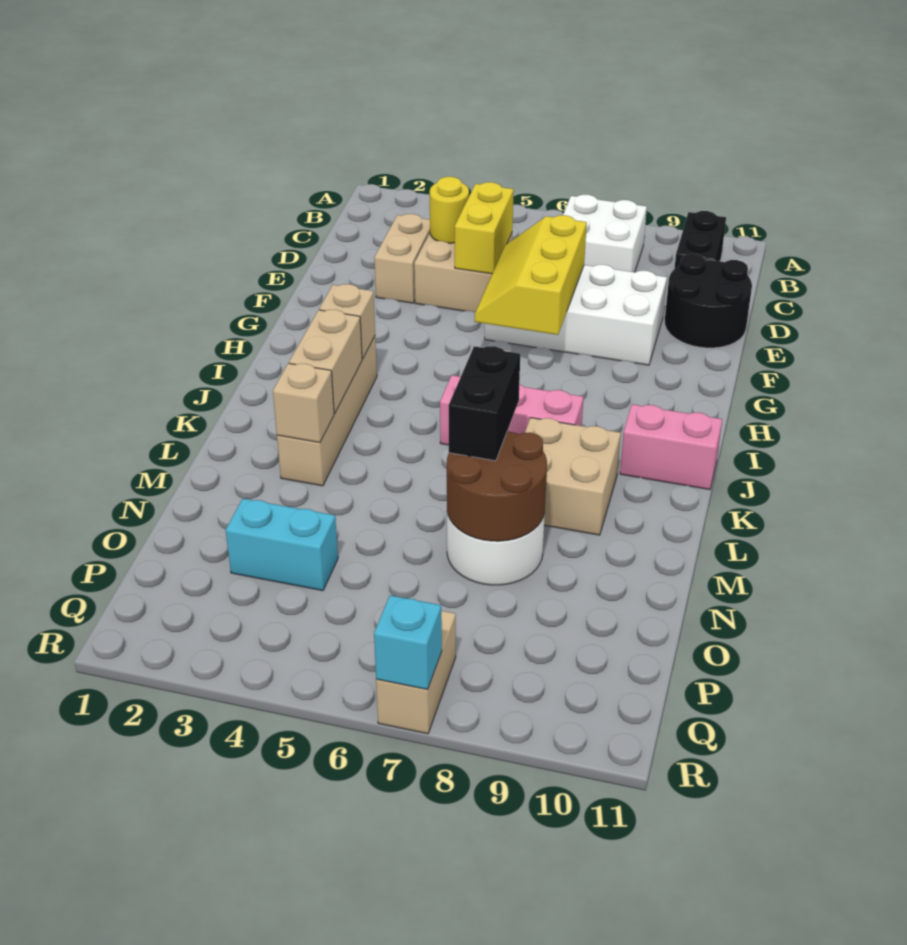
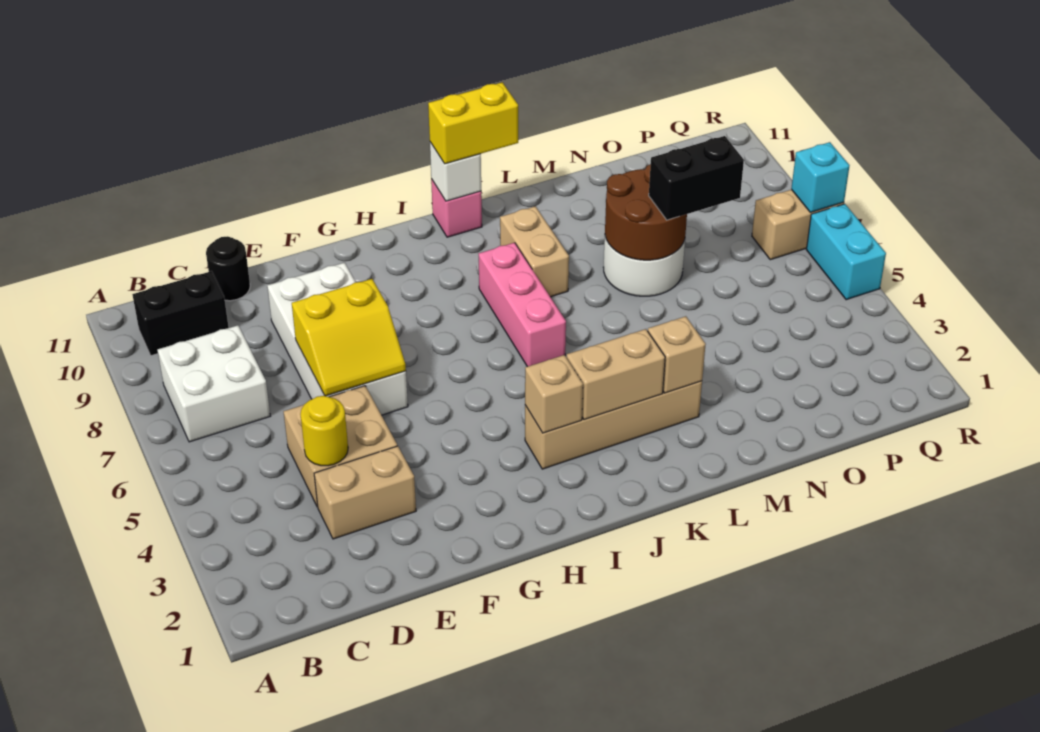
yellow brick D5:E5 level 2 -> yellow brick J11:K11 level 3
black round brick D10:E11 level 1 -> black round brick D11 level 1
yellow slope E6:G7 level 2 top 7 -> yellow slope E6:F7 level 2 top 7
pink brick J10:J11 level 1 -> pink brick J11 level 1
none -> white brick J11 level 2
tan brick K8:L9 level 1 -> tan brick K8:K9 level 1
black brick L7:M7 level 3 -> black brick N7:O7 level 3
cyan brick O3:O4 level 1 -> cyan brick R5:R6 level 1

